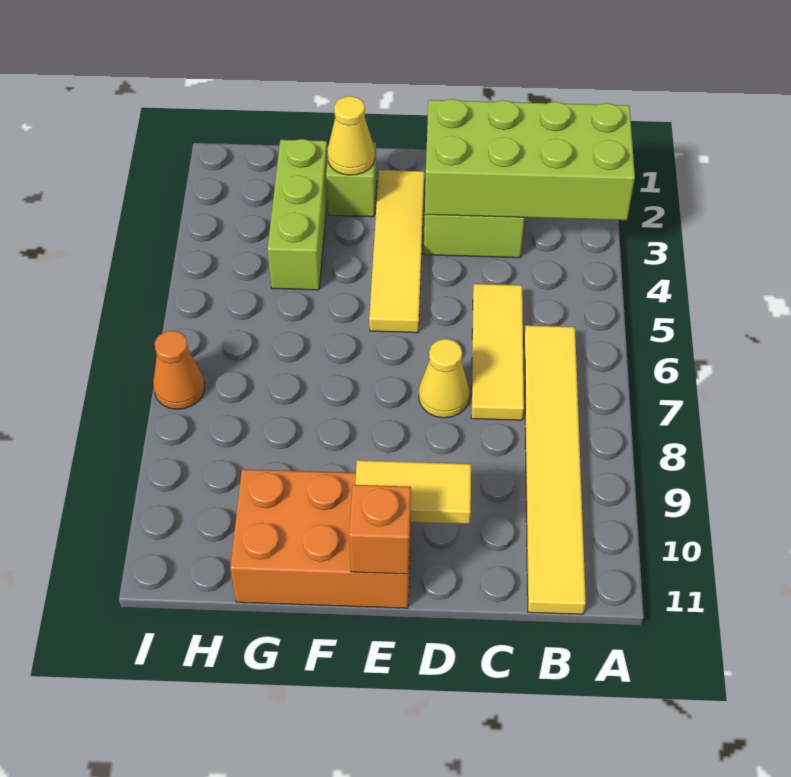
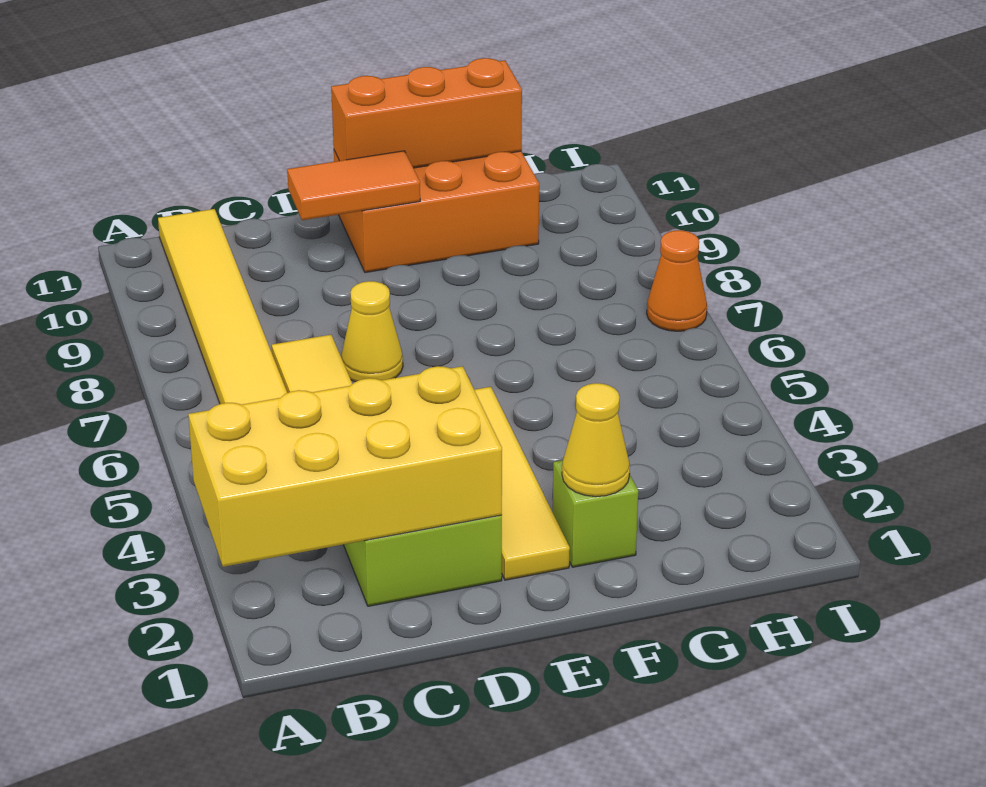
lime brick A2:D3 level 2 -> yellow brick A2:D3 level 2
yellow tile D10:E10 level 2 -> orange tile D10:E10 level 2
orange brick E11 level 2 -> orange brick E11:G11 level 2
lime brick G2:G4 level 1 -> none

